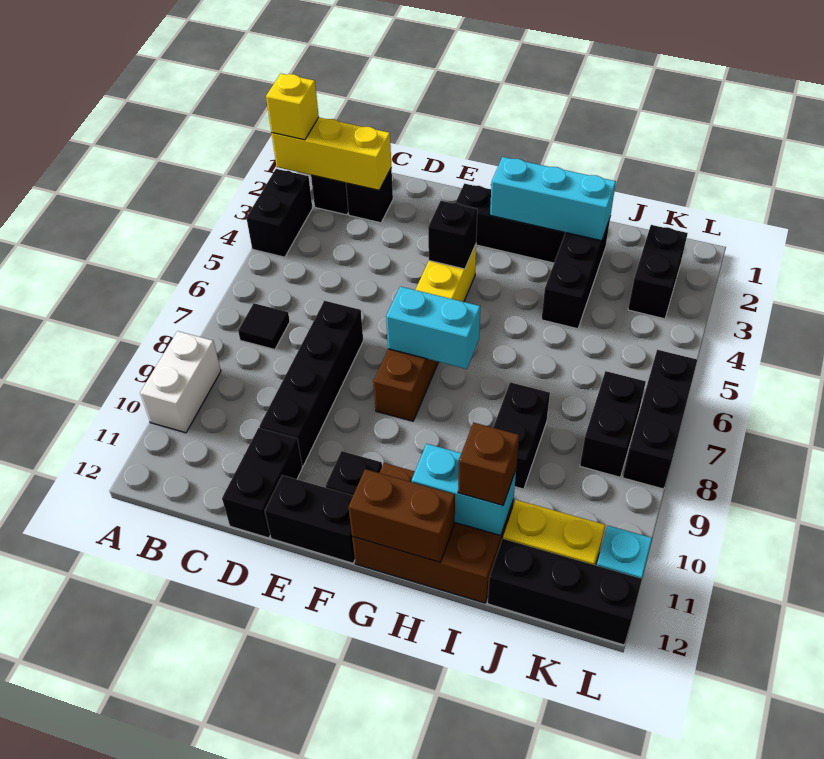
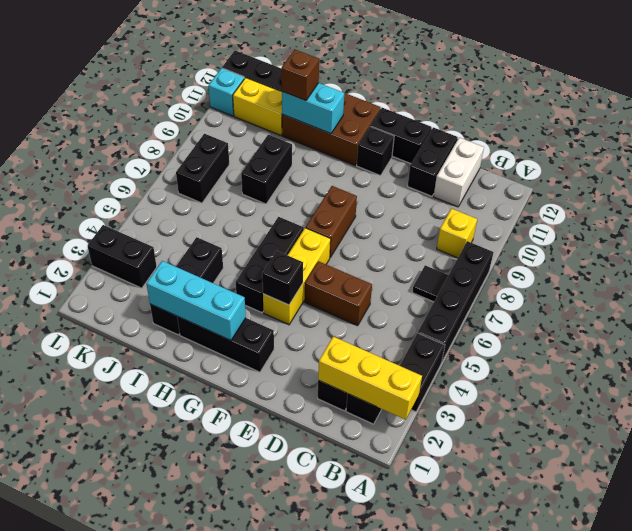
yellow brick A2 level 3 -> yellow brick B9 level 1
white brick A9:A10 level 1 -> white brick C11:C12 level 1
black brick D7:D10 level 1 -> black brick A5:A8 level 1
cyan brick F7:G7 level 2 -> none
brown brick G12:H12 level 2 -> brown brick D5:E5 level 1
black brick K2:K3 level 1 -> black brick K3:L3 level 1
black brick L6:L8 level 1 -> black brick G4:G6 level 1

